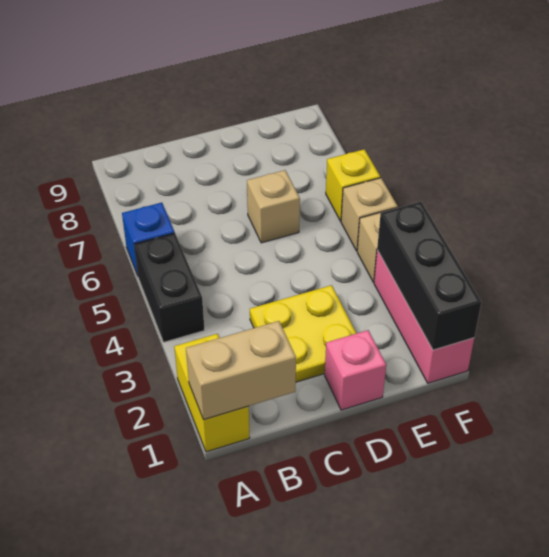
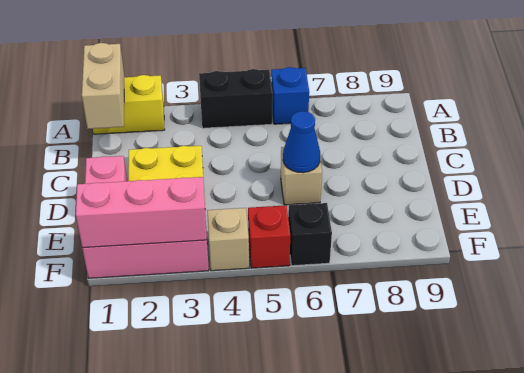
none -> blue cone D6 level 2
black brick F1:F3 level 2 -> pink brick F1:F3 level 2
tan brick F5 level 1 -> red brick F5 level 1
yellow brick F6 level 1 -> black brick F6 level 1

